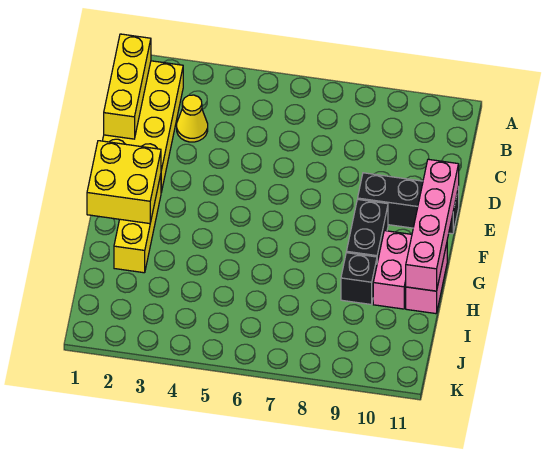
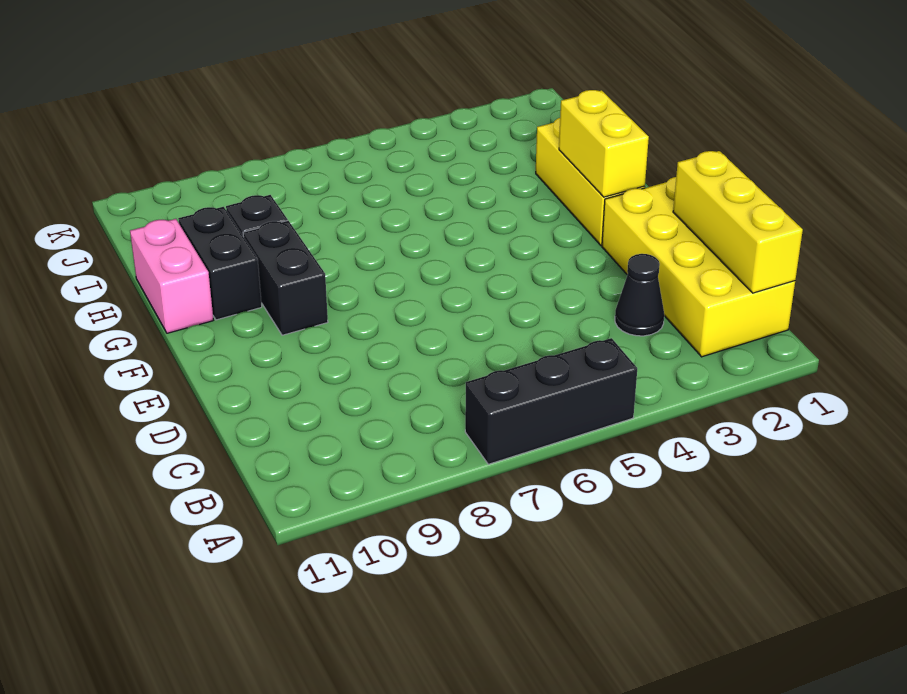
yellow cone C3 level 1 -> black cone C3 level 1
black brick E9:E11 level 1 -> black brick A5:A7 level 1
pink brick E11:H11 level 2 -> none
yellow brick F1:G2 level 2 -> yellow brick F2:G2 level 2
pink brick G10:H10 level 1 -> black brick G10:H10 level 1

